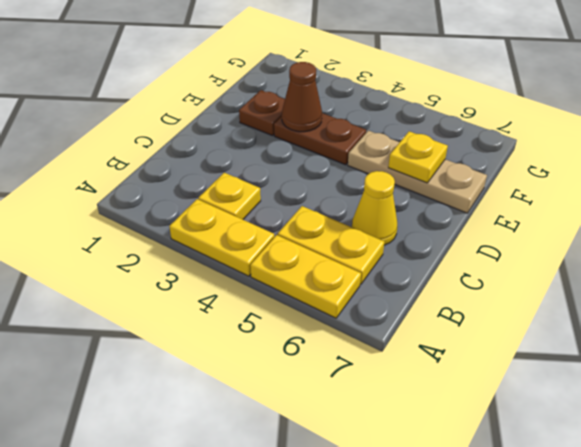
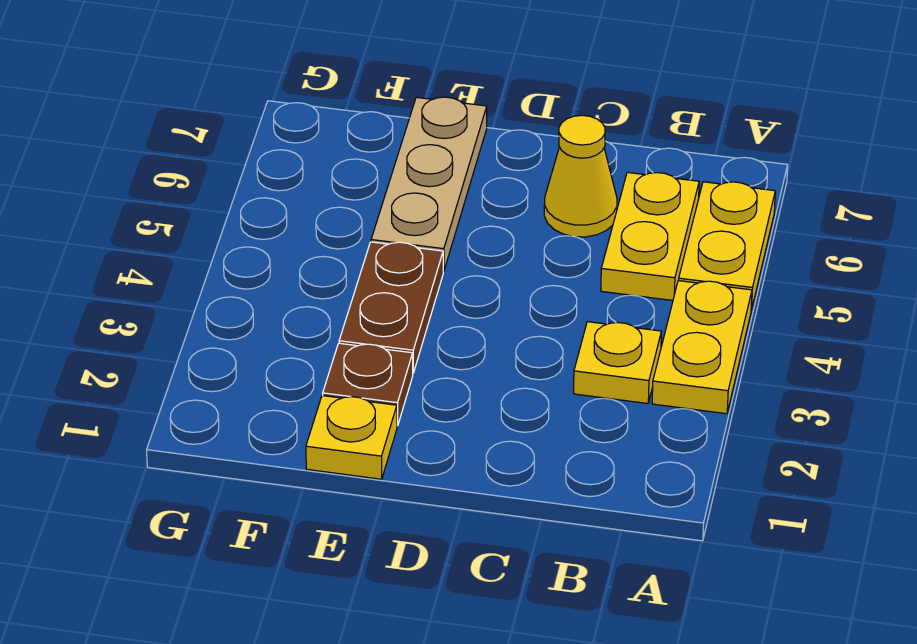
brown cone E3 level 2 -> none
yellow plate E6 level 2 -> yellow plate E1 level 1

